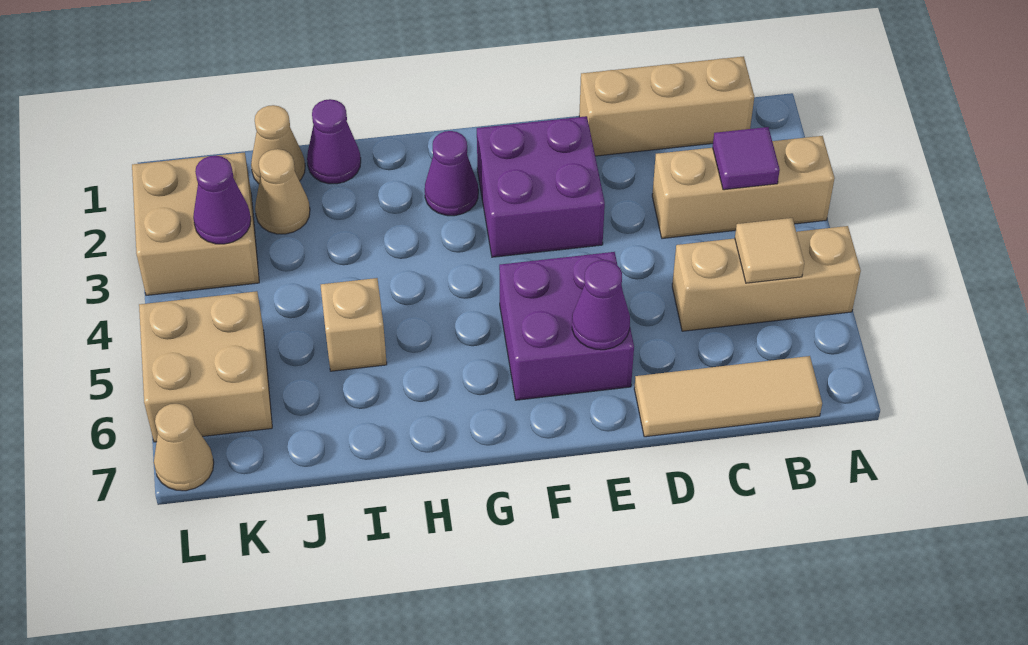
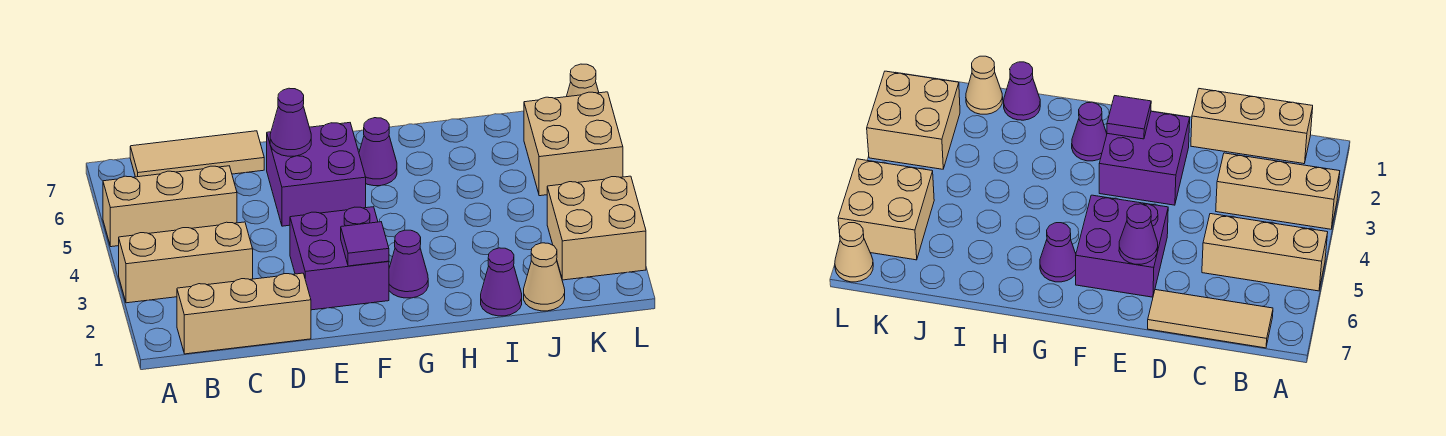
purple tile B3 level 2 -> purple tile F2 level 2
tan tile B5 level 2 -> none
tan brick I5 level 1 -> none
tan cone J2 level 1 -> none
purple cone K3 level 2 -> purple cone G6 level 1

